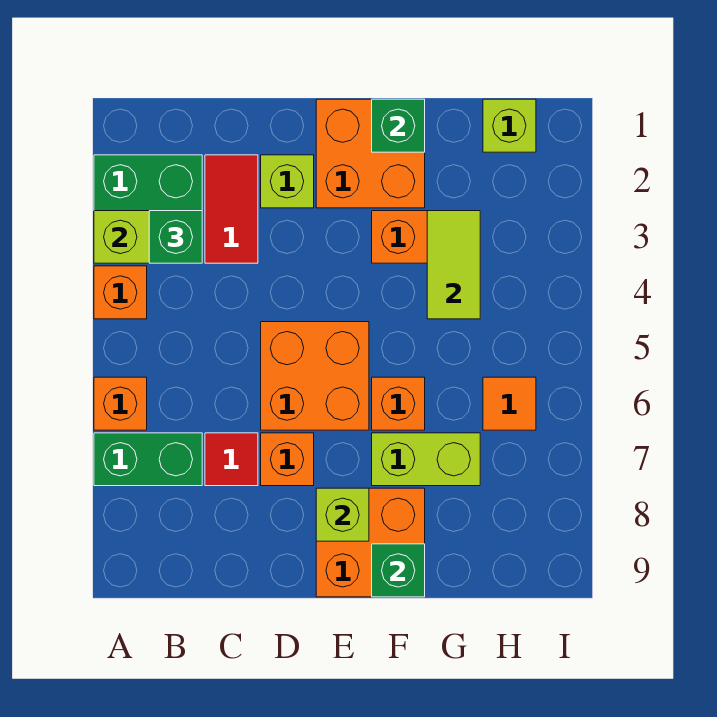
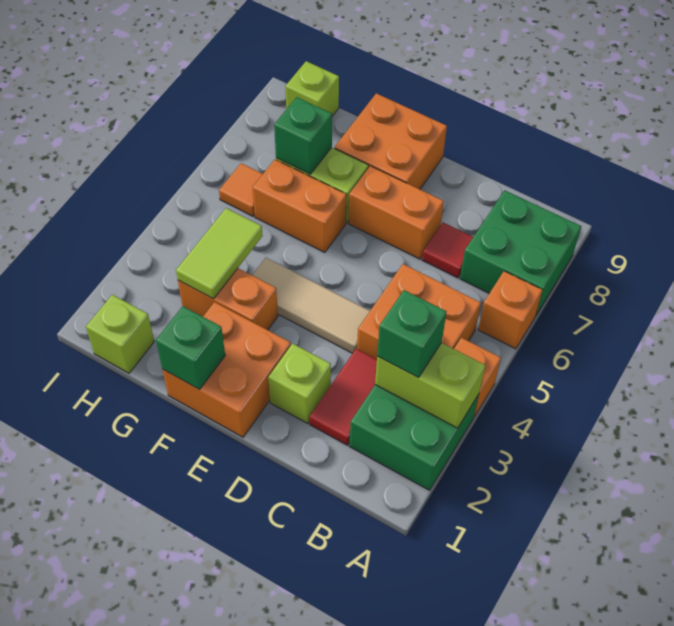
green brick A7:B7 level 1 -> green brick A7:B8 level 1
none -> tan tile D4:F4 level 1
orange brick D5:E6 level 1 -> orange brick B4:C5 level 1
orange brick D7 level 1 -> orange brick D7:E7 level 1
lime brick E8 level 2 -> lime brick H9 level 1
orange brick F6 level 1 -> orange brick F6:G6 level 1
green brick F9 level 2 -> green brick G7 level 2

